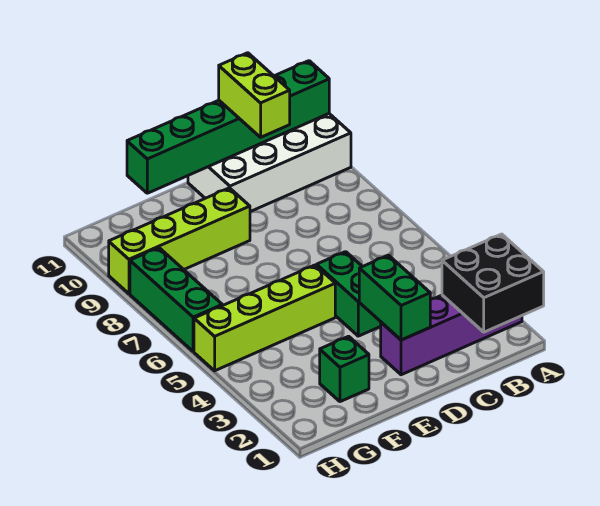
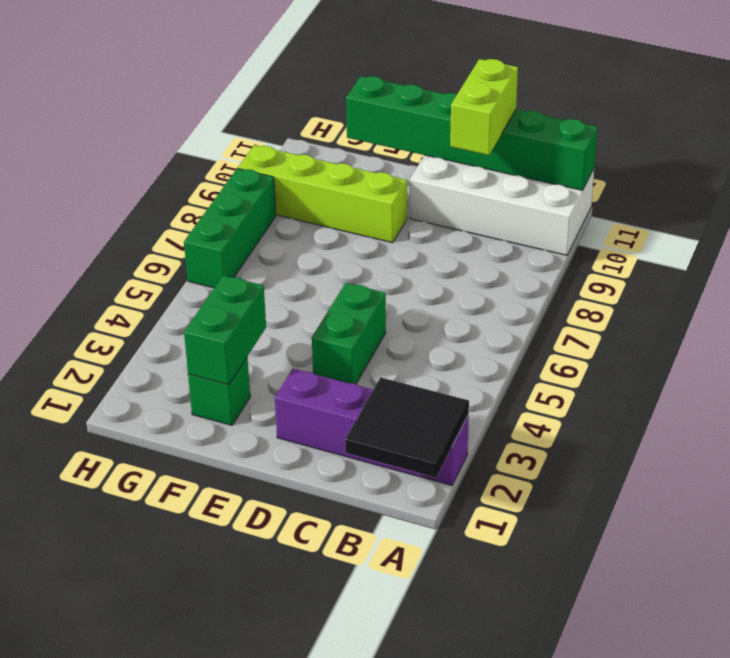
black brick A1:B2 level 2 -> black tile A1:B2 level 2
green brick D2:D3 level 2 -> green brick F2:F3 level 2
lime brick E5:H5 level 1 -> none

